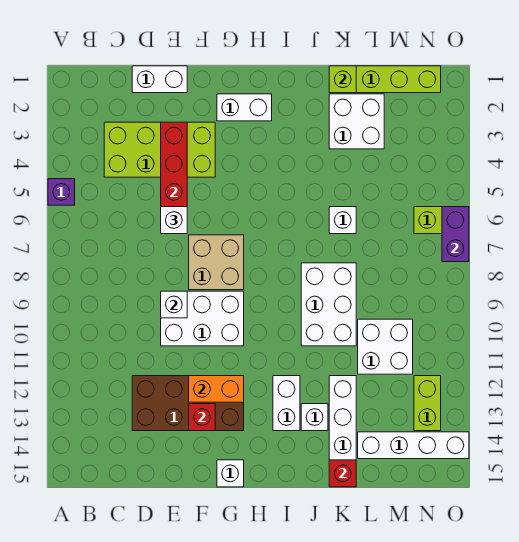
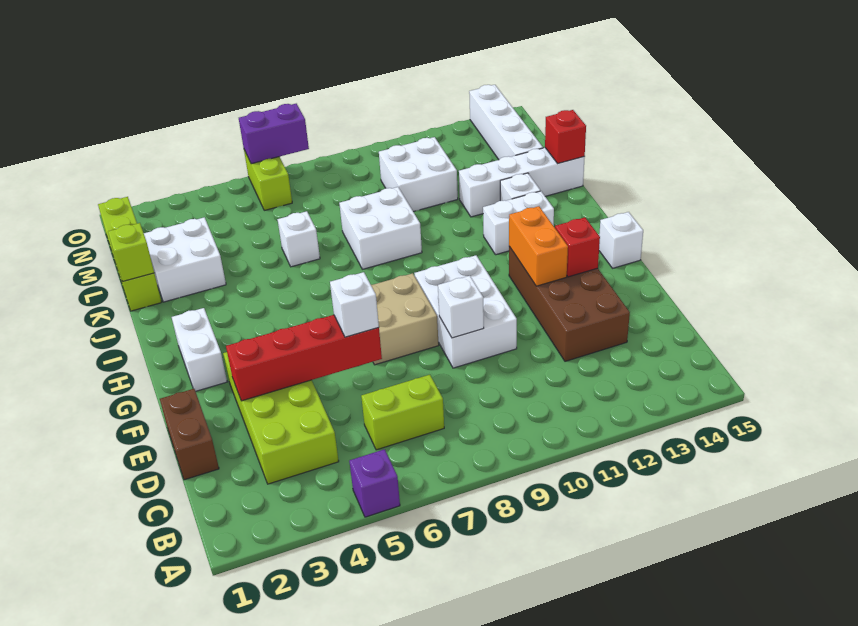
white brick D1:E1 level 1 -> brown brick D1:E1 level 1
white brick J8:K10 level 1 -> white brick J8:K9 level 1
lime brick N12:N13 level 1 -> lime brick C6:C7 level 1

